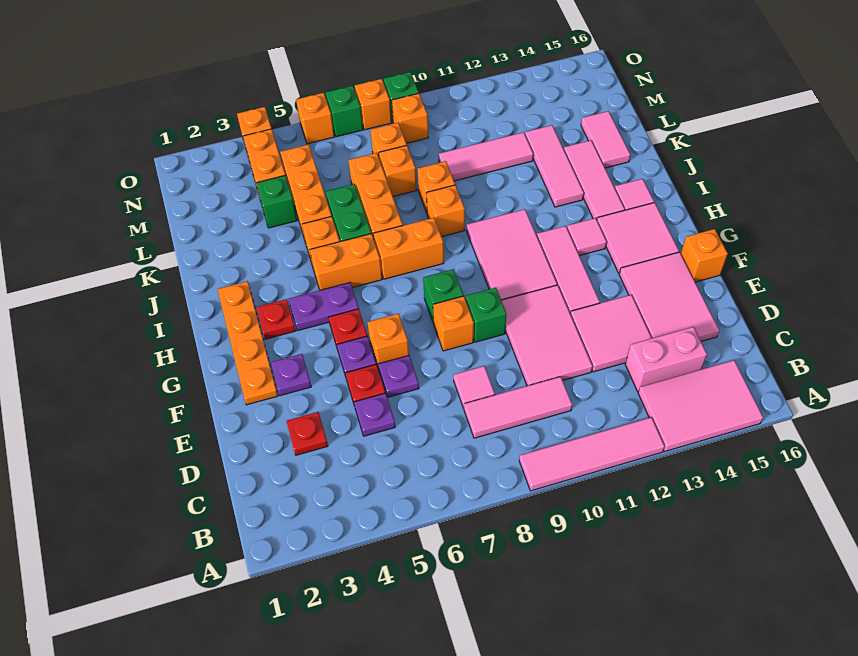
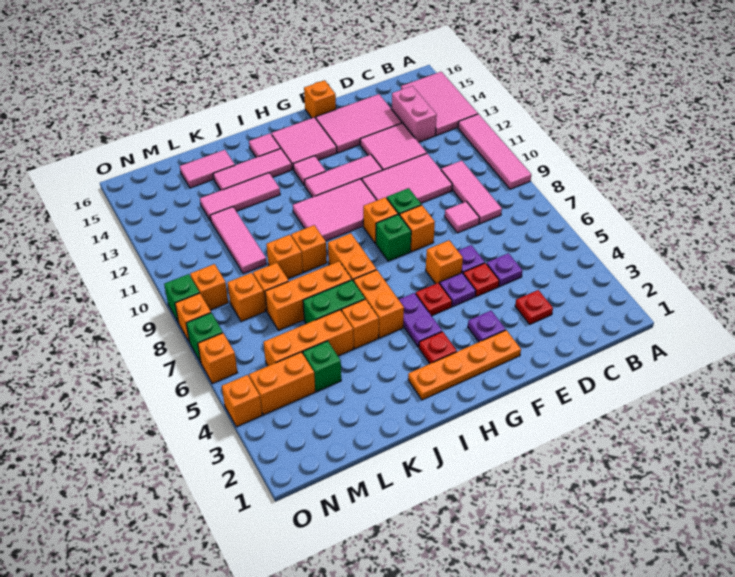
none -> orange brick G9 level 1

